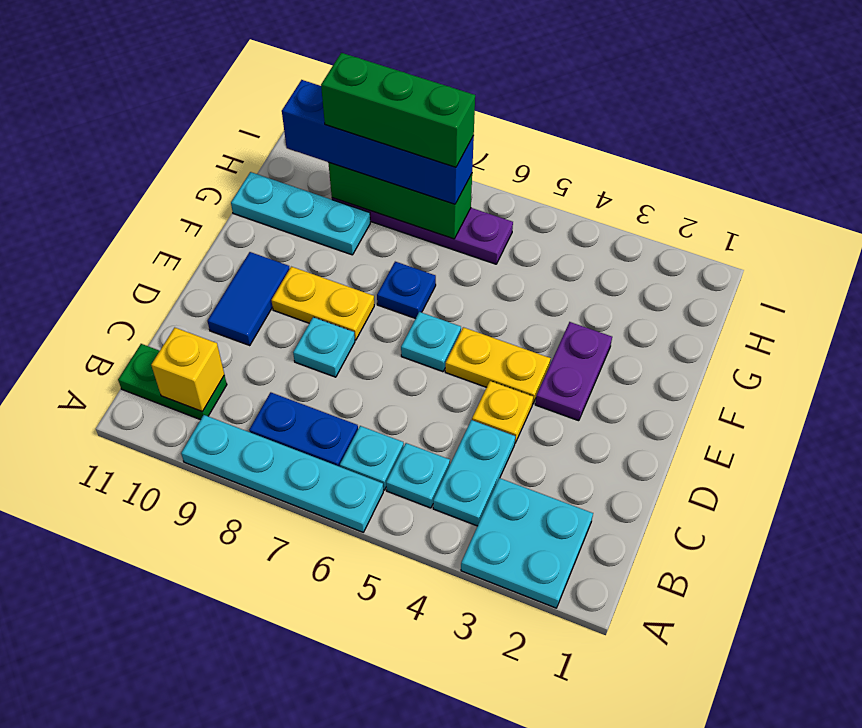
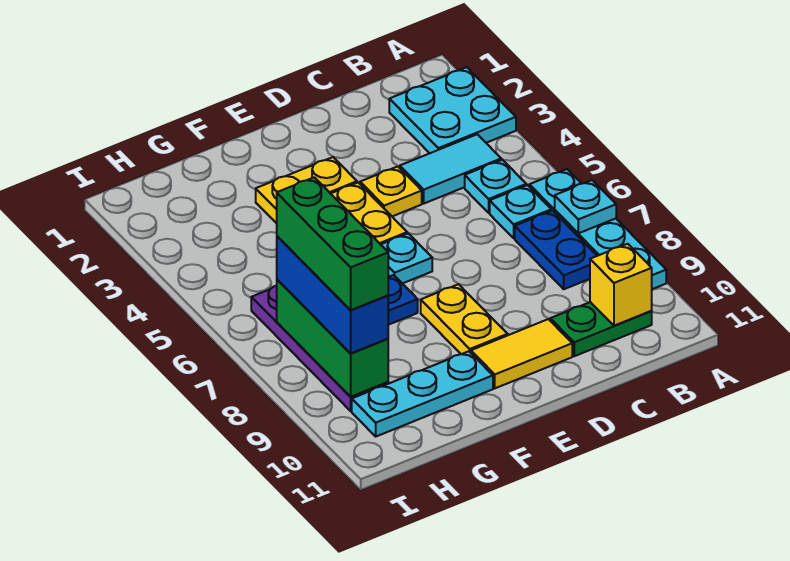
cyan plate B4:C4 level 1 -> cyan tile B4:C4 level 1
green plate B10:B11 level 1 -> green plate B10:C10 level 1
cyan plate D8 level 1 -> cyan plate A7 level 2
blue tile D10:E10 level 1 -> yellow tile D10:E10 level 1
purple plate E3:F3 level 1 -> yellow plate E3:F3 level 1
cyan plate G9:G11 level 1 -> cyan plate F10:H10 level 1
blue brick H7:H10 level 3 -> blue brick H7:H9 level 3

